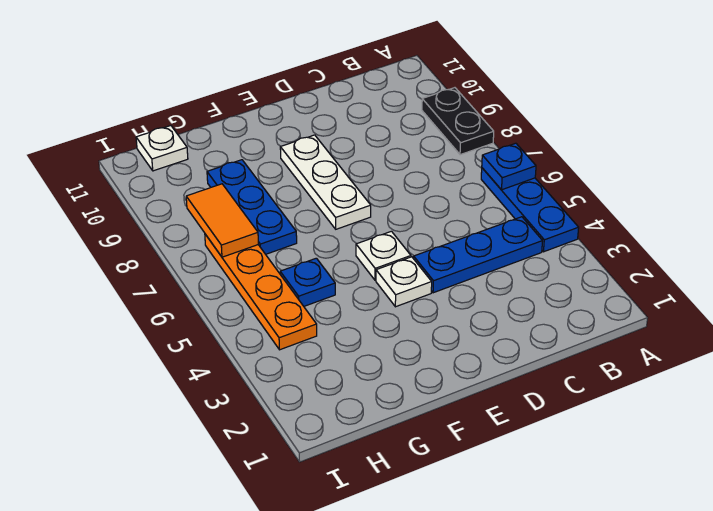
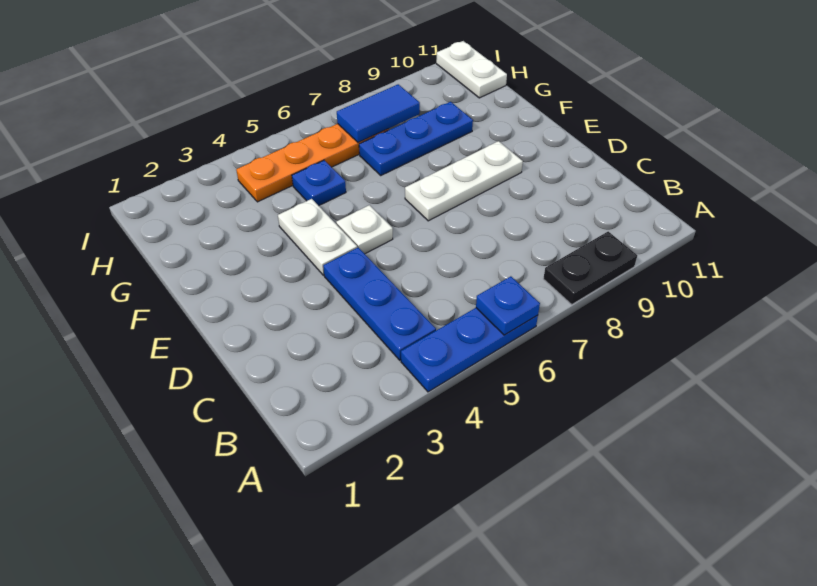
white plate E4 level 1 -> white plate E4:F4 level 1
orange tile H7:H8 level 2 -> blue tile H7:H8 level 2
white plate H11 level 1 -> white plate H11:I11 level 1

